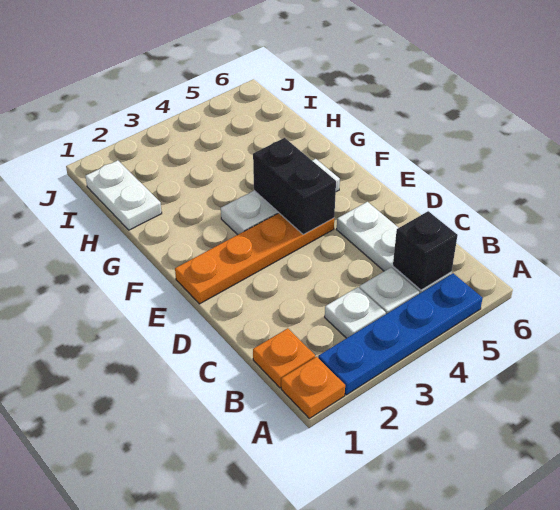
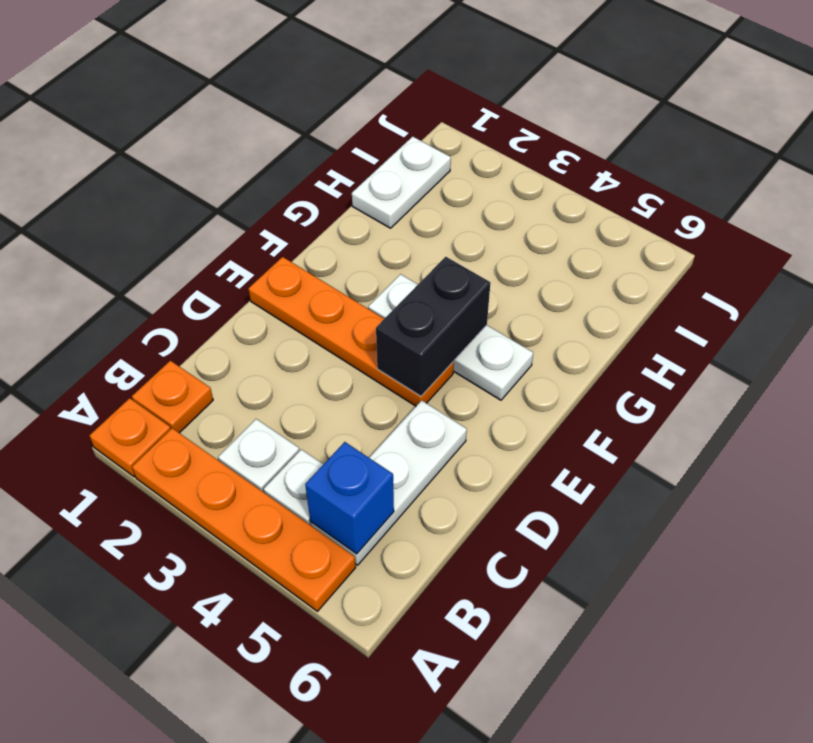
blue plate A2:A5 level 1 -> orange plate A2:A5 level 1
black brick B5 level 2 -> blue brick B5 level 2

